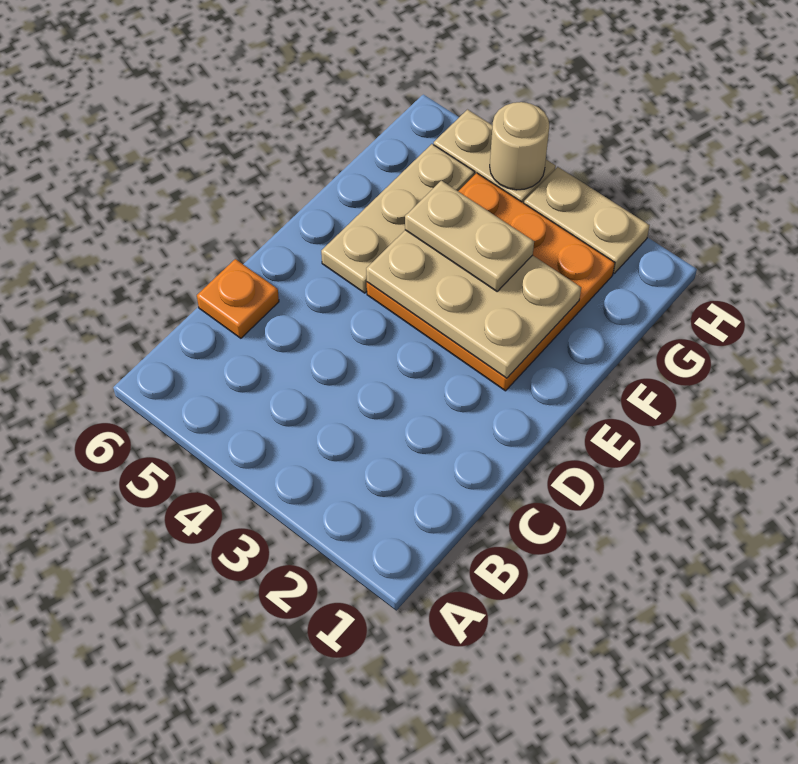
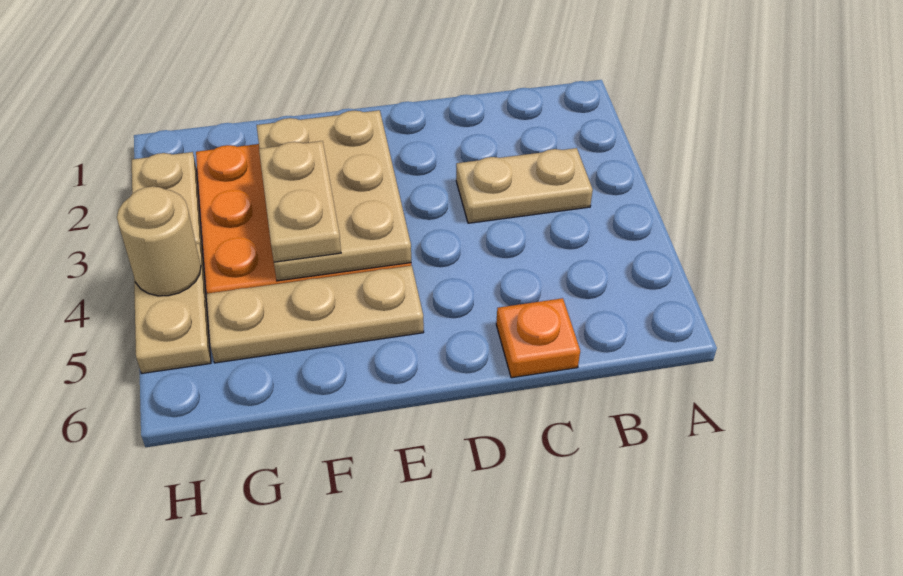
none -> tan plate B3:C3 level 1

